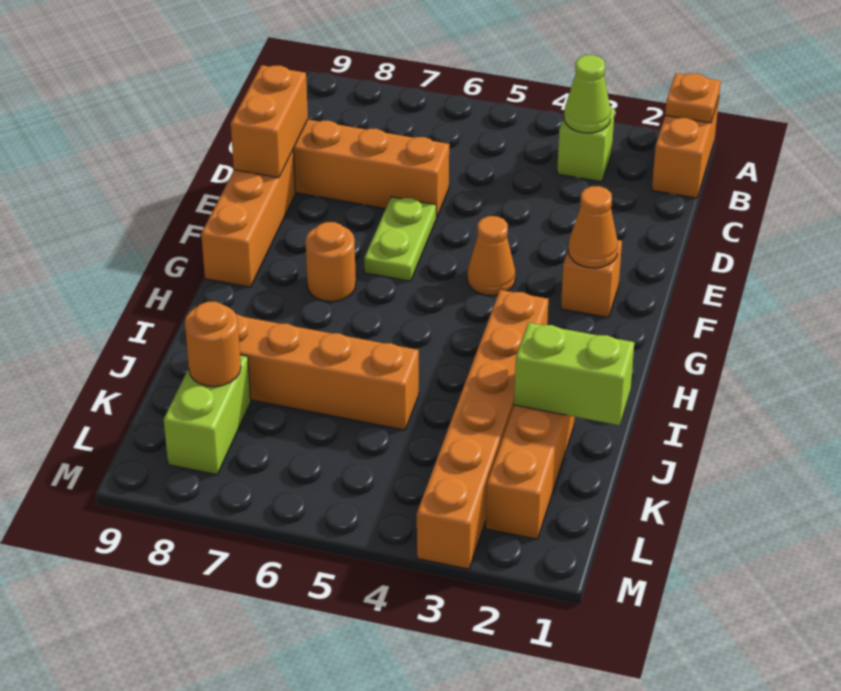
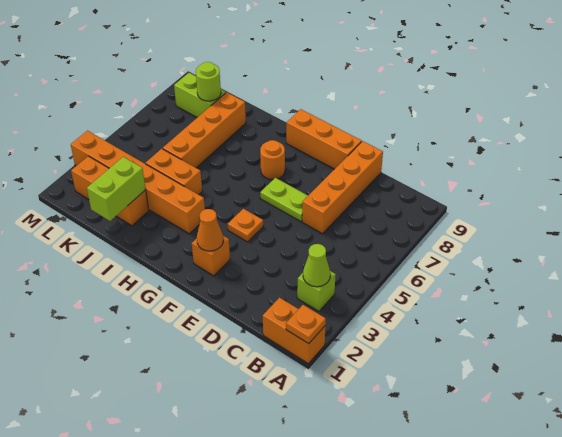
orange brick D9:E9 level 2 -> orange brick I4:J4 level 1
orange cone F4 level 1 -> orange plate F4 level 1
orange round brick K8 level 2 -> lime round brick K8 level 2

